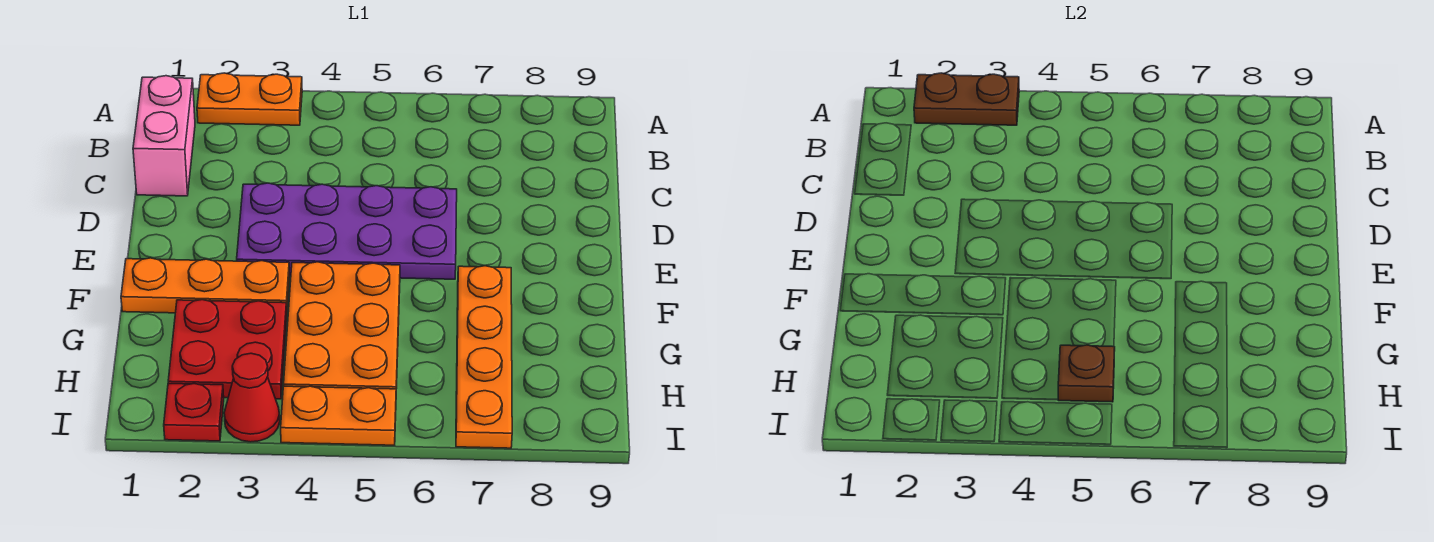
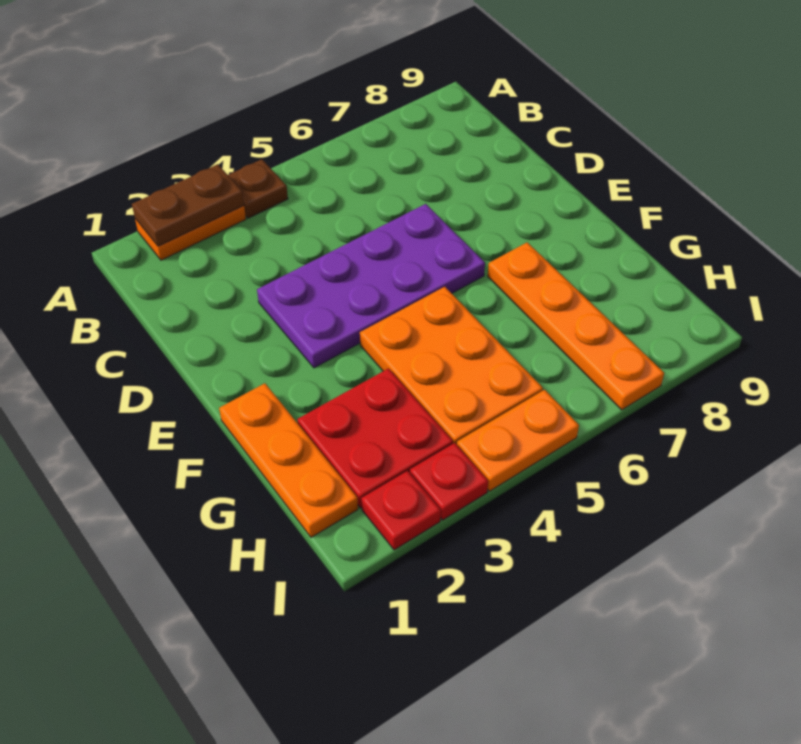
pink brick B1:C1 level 1 -> none
orange plate F1:F3 level 1 -> orange plate F1:H1 level 1
brown plate H5 level 2 -> brown plate A4 level 1
red cone I3 level 1 -> red plate I3 level 1

